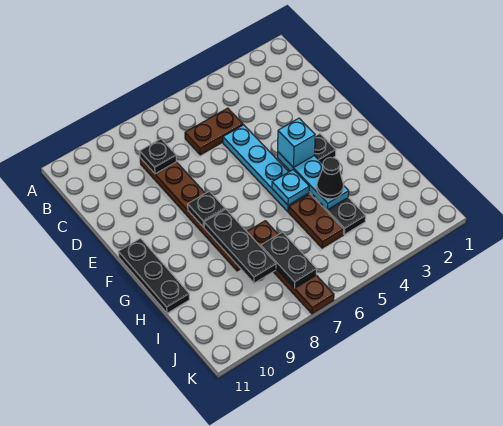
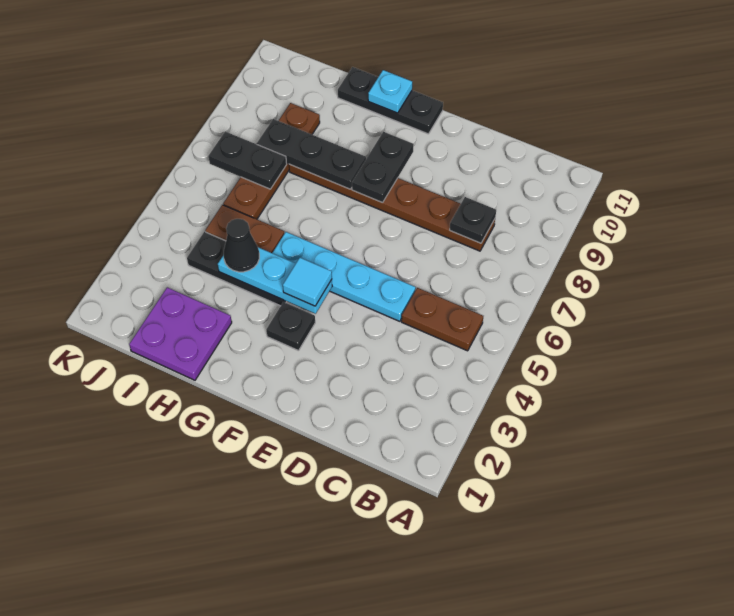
brown plate C5:C6 level 1 -> brown plate B5:C5 level 1
cyan brick F4 level 3 -> cyan tile F4 level 3
black plate F8 level 2 -> black plate F8:F9 level 2
cyan plate G5 level 2 -> cyan plate G11 level 2
none -> purple plate H1:I2 level 1
brown plate H7:K7 level 1 -> brown plate I6:I9 level 1

